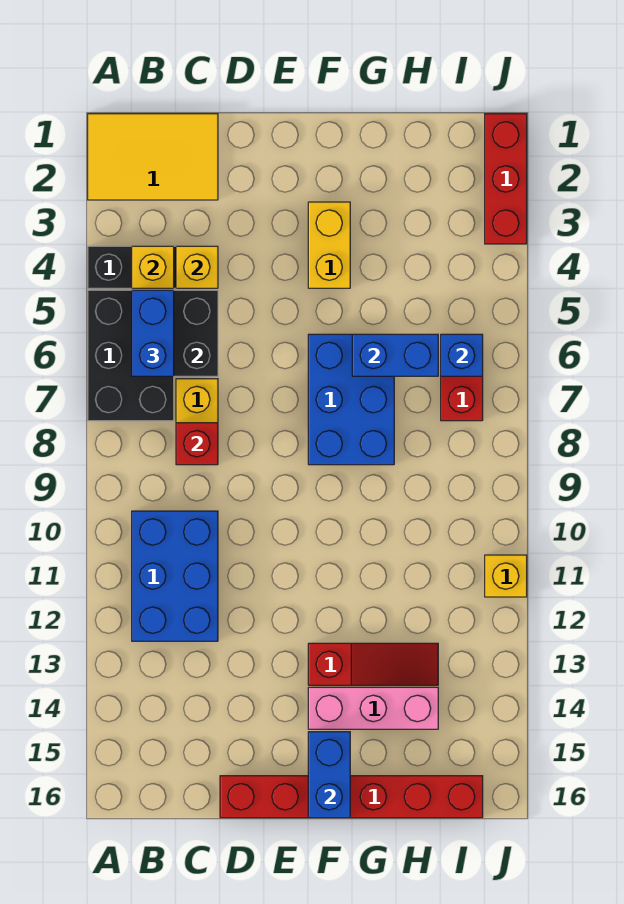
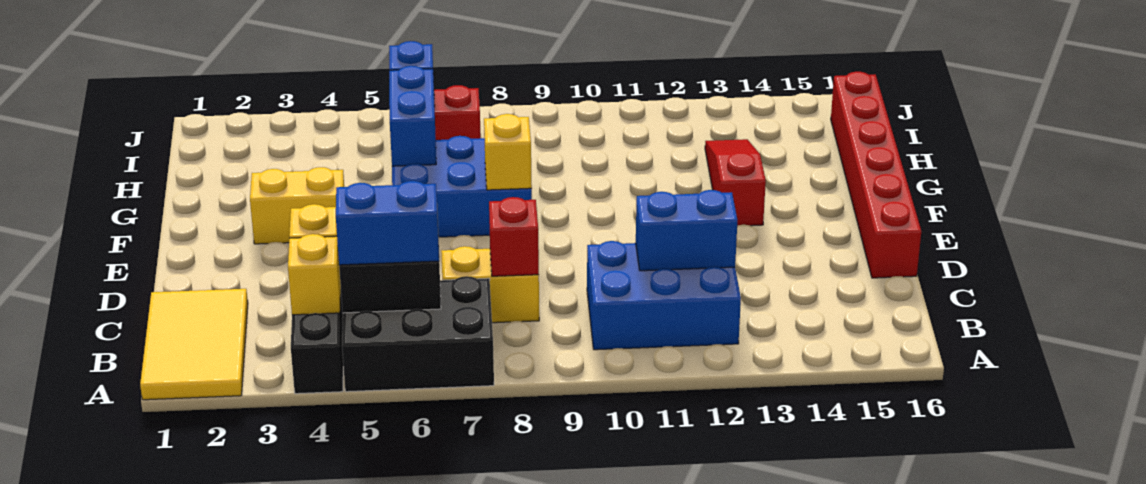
pink brick F14:H14 level 1 -> none
blue brick F15:F16 level 2 -> blue brick C11:C12 level 2
red brick J1:J3 level 1 -> none
yellow brick J11 level 1 -> yellow brick F8 level 2

